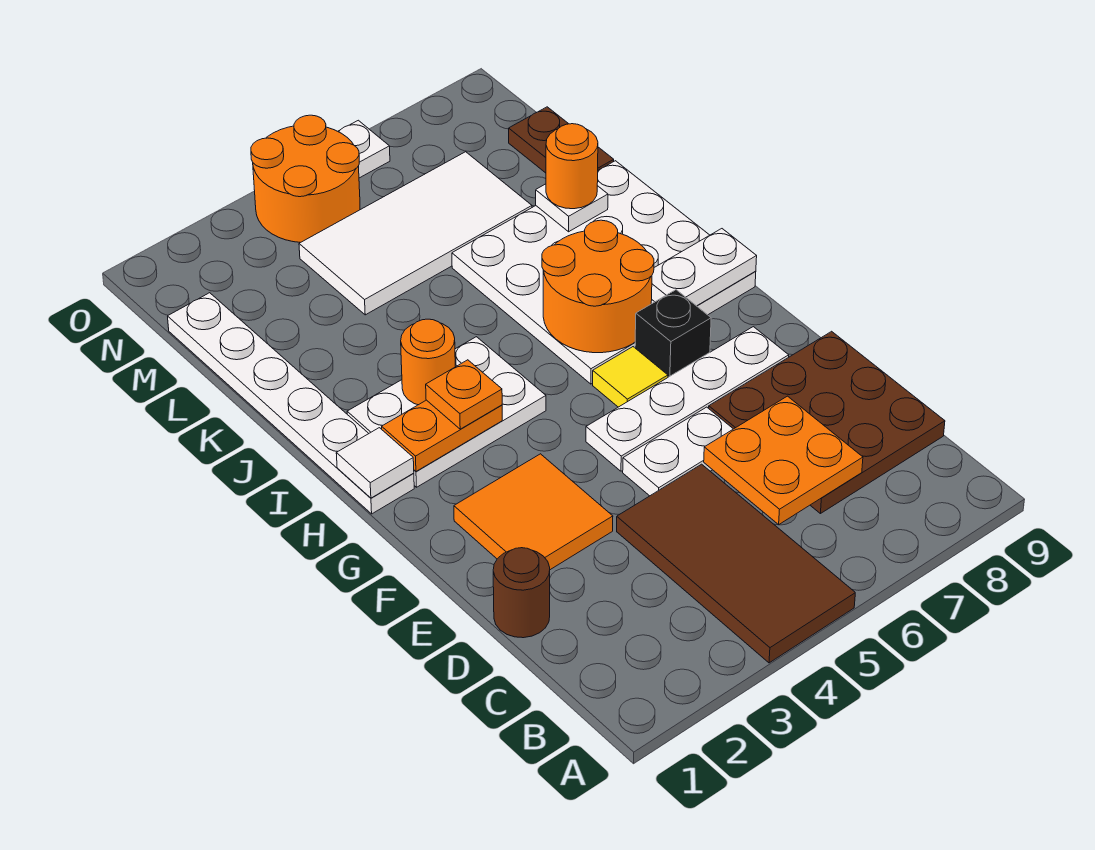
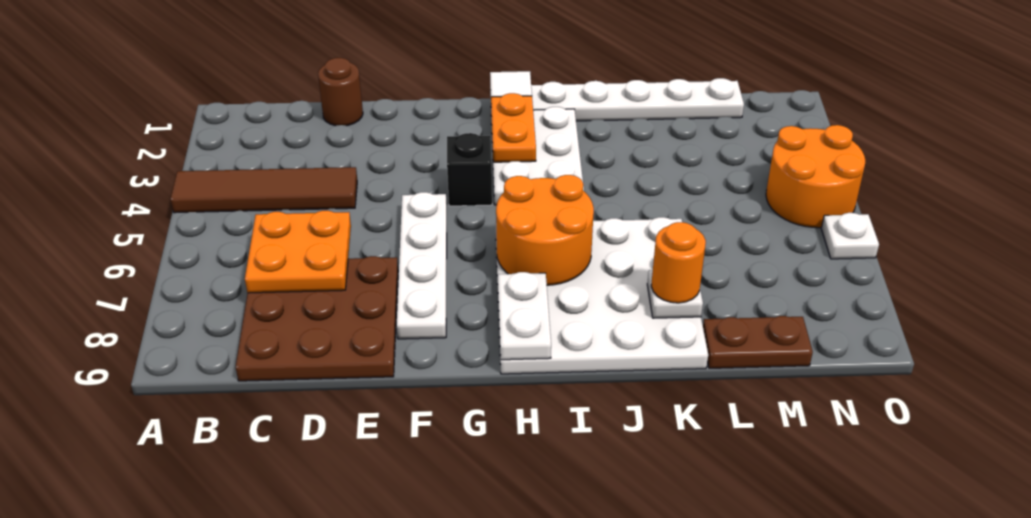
brown tile A4:D5 level 1 -> brown tile A4:D4 level 1
orange tile E2:F3 level 1 -> none
white plate E5:E6 level 1 -> none
yellow tile G6 level 1 -> none
black brick G7 level 1 -> black brick G4 level 1
orange plate H3 level 3 -> none
orange round brick I3 level 2 -> none
white tile L4:M7 level 1 -> none

